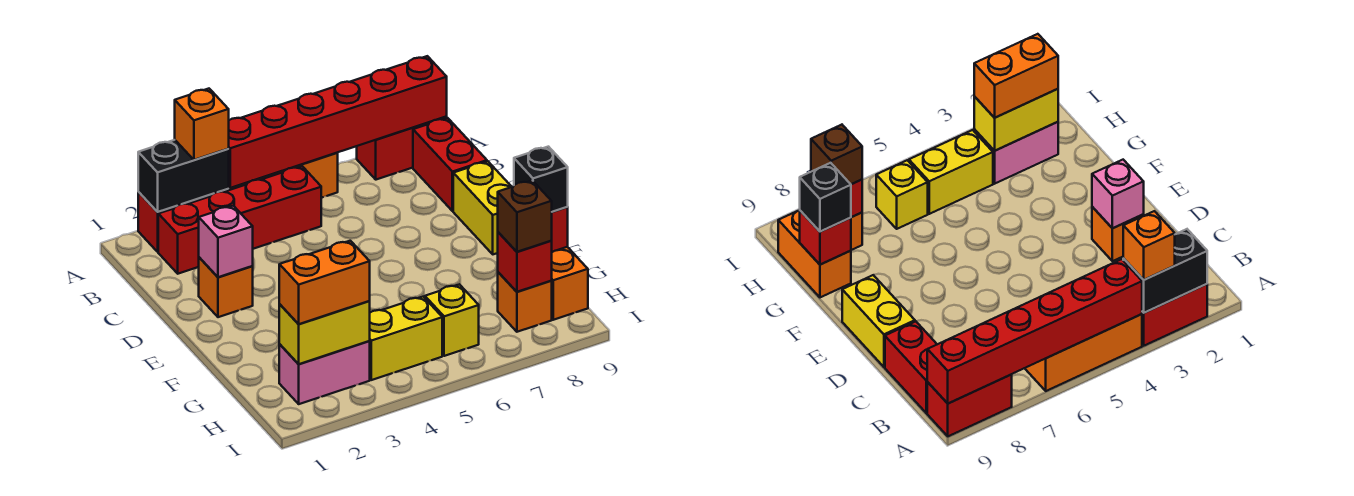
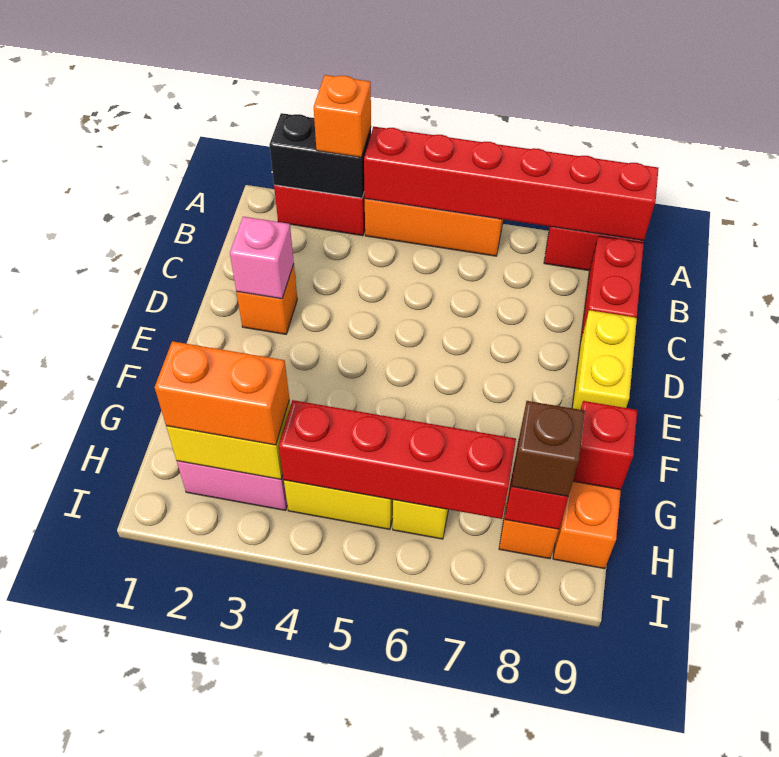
red brick B2:B5 level 1 -> red brick H4:H7 level 2
black brick G9 level 3 -> none

